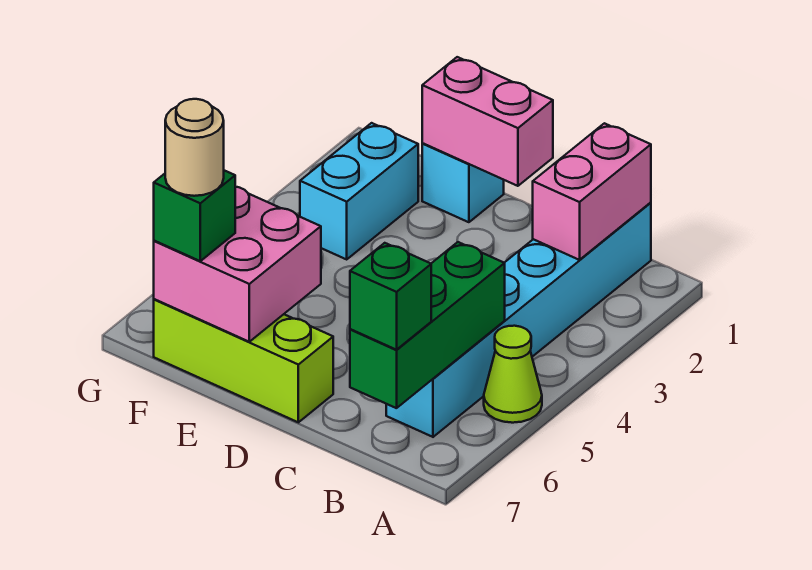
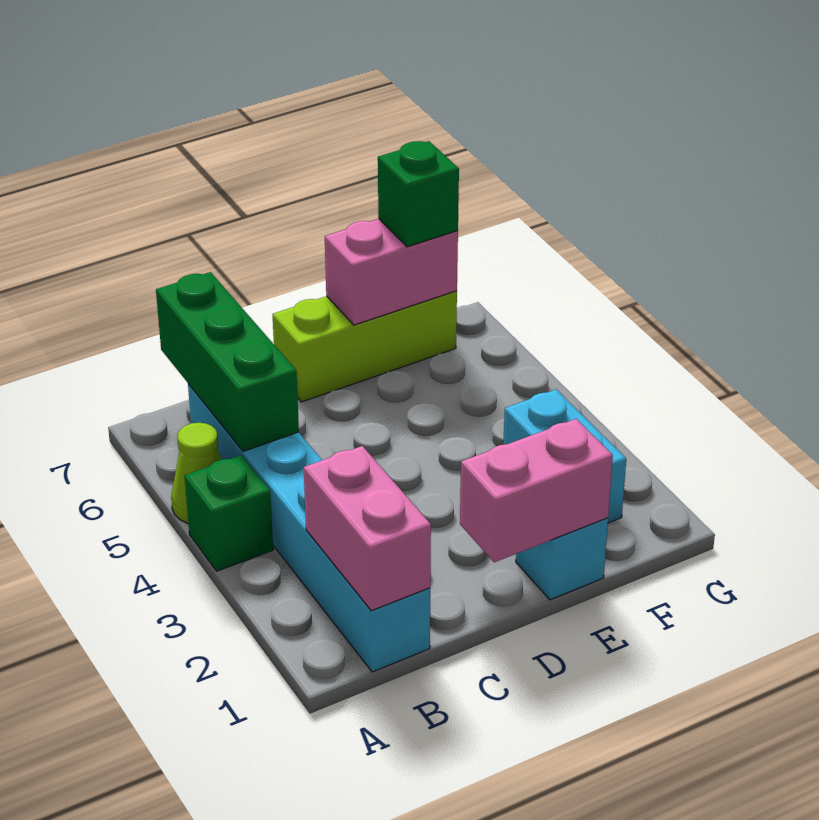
green brick B7 level 3 -> green brick A4 level 1
pink brick E6:F7 level 2 -> pink brick E7:F7 level 2
tan round brick F7 level 4 -> none

